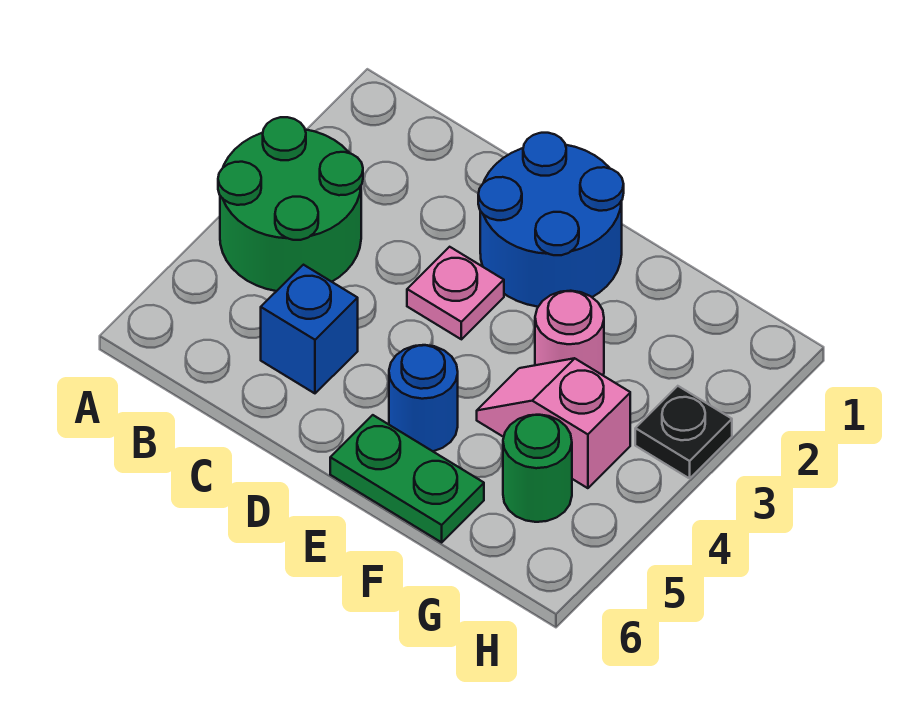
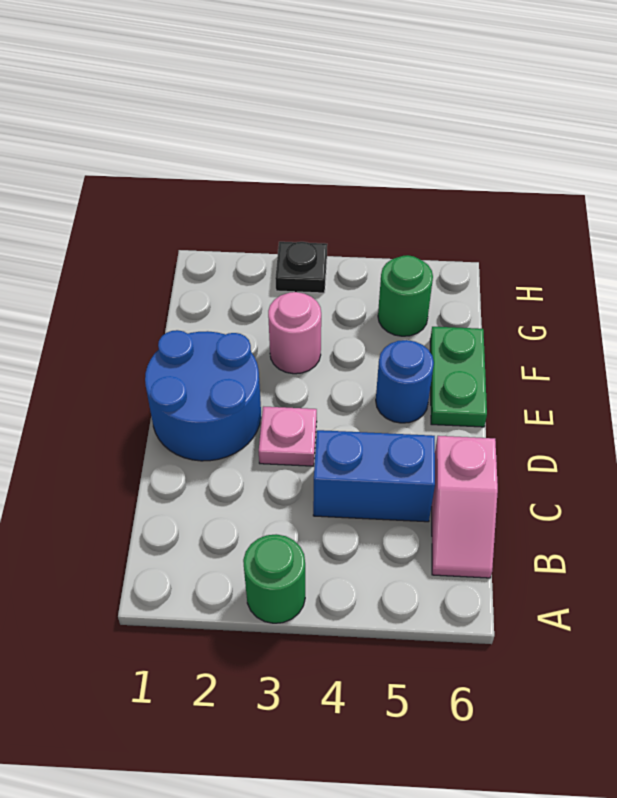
green round brick A3:B4 level 1 -> green round brick A3 level 1
blue brick C5 level 1 -> blue brick C4:C5 level 1
pink slope F4:G4 level 1 top G -> pink slope B6:C6 level 1 top C

